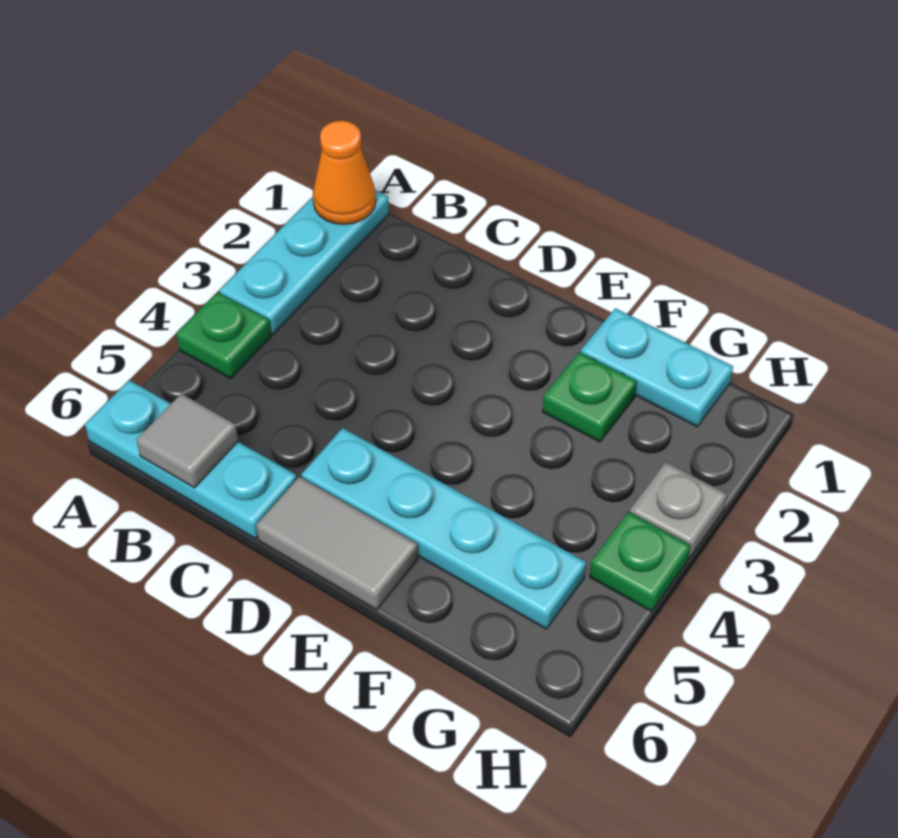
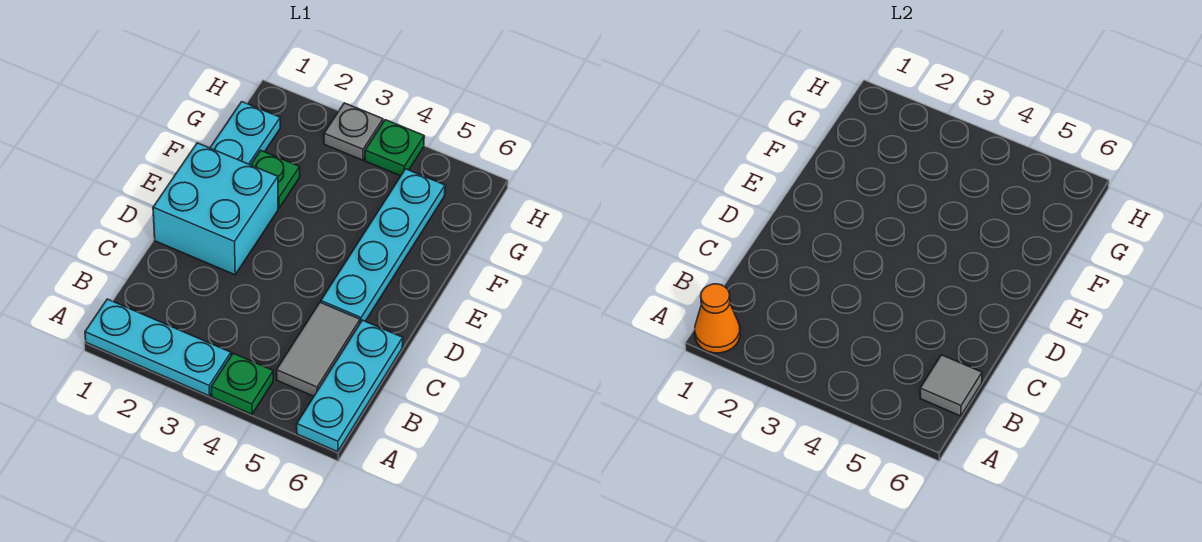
none -> cyan brick D1:E2 level 1
grey tile D6:E6 level 1 -> grey tile B5:C5 level 1

